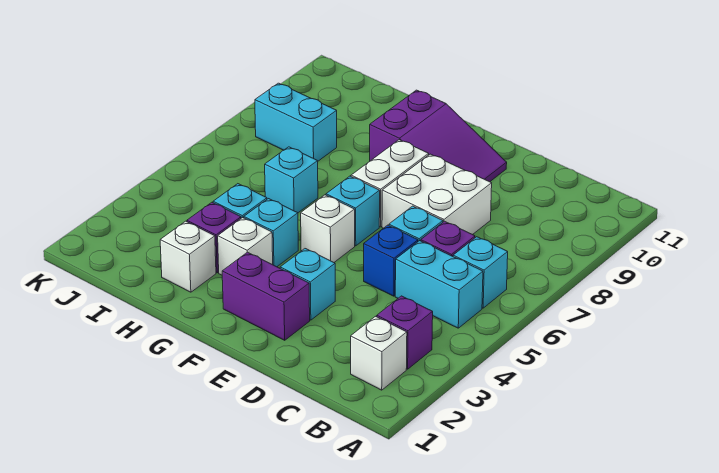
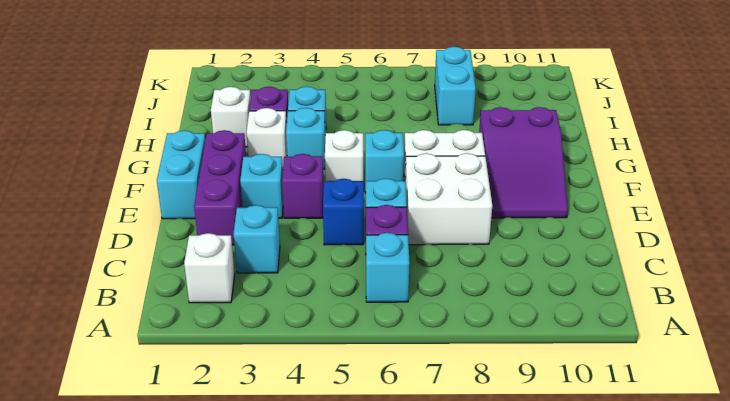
purple brick B3 level 1 -> purple brick E4 level 1
cyan brick B5:C5 level 1 -> cyan brick E1:F1 level 1
purple brick E2:F2 level 1 -> purple brick D2:F2 level 1
cyan brick H6 level 1 -> cyan brick C3 level 1

